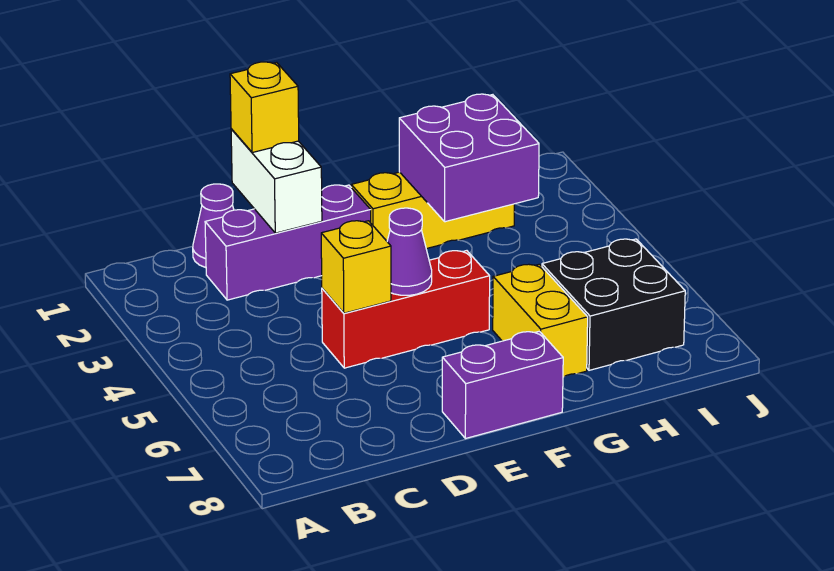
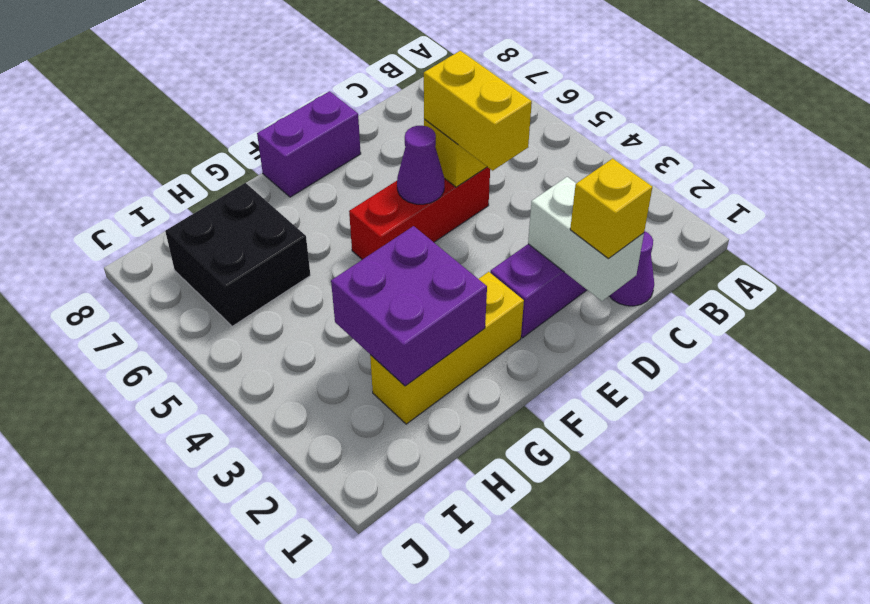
yellow brick G6:G7 level 1 -> yellow brick D4:D5 level 3

